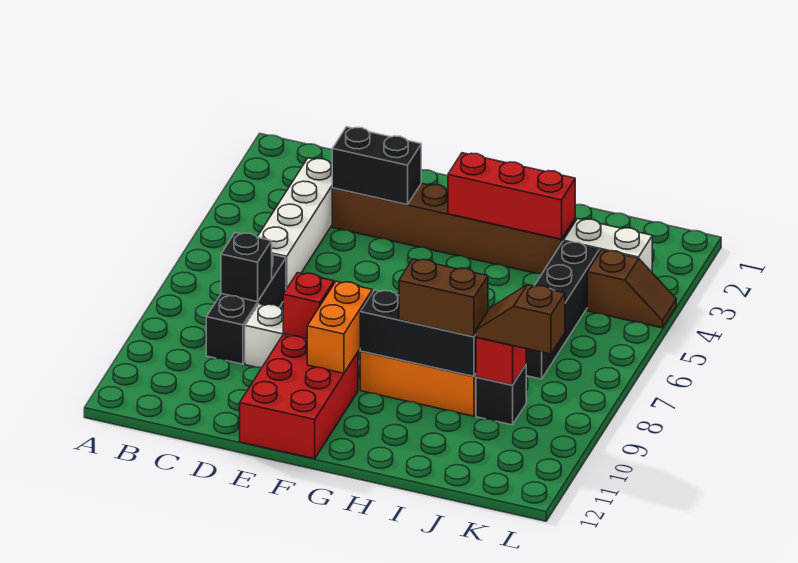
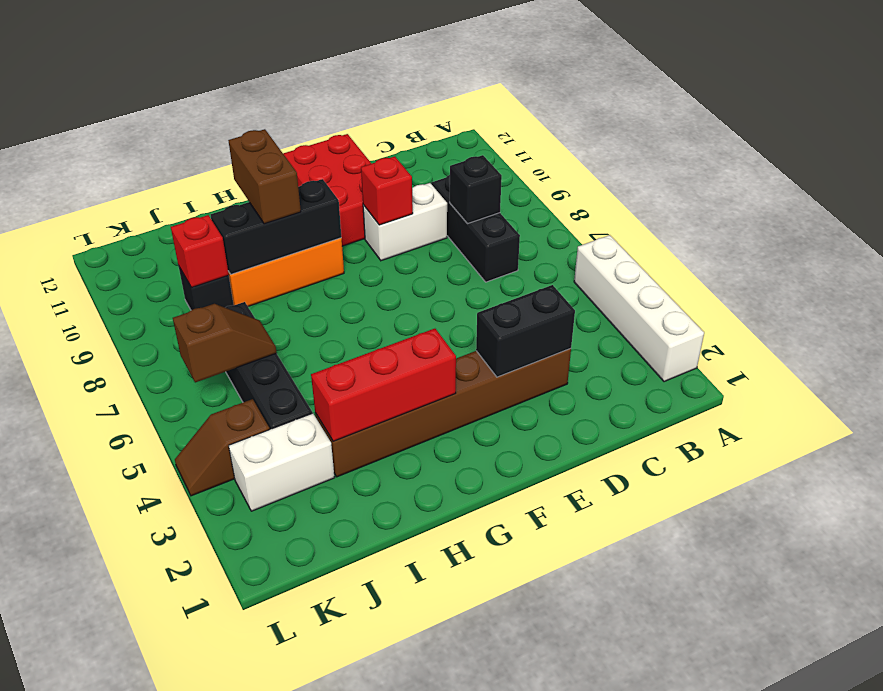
white brick C3:C6 level 1 -> white brick A2:A5 level 1
orange brick F9:F10 level 2 -> none
brown brick H9:I9 level 3 -> brown brick H9:H10 level 3
brown slope J9:K9 level 3 top K -> brown slope J6:K6 level 2 top K

